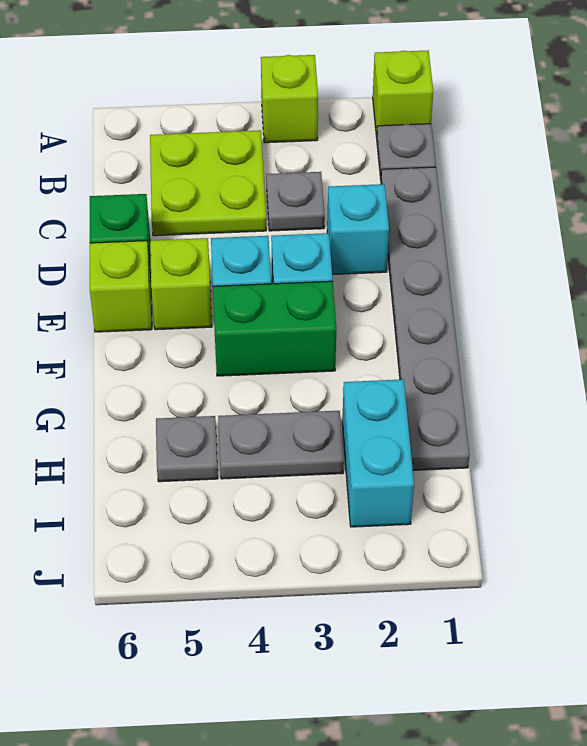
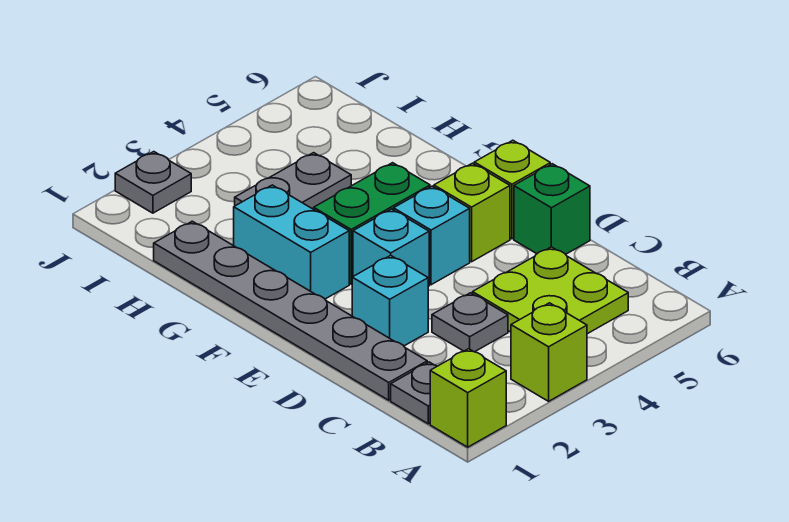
cyan brick H2:I2 level 1 -> cyan brick F2:G2 level 1
grey plate H5 level 1 -> grey plate J2 level 1

